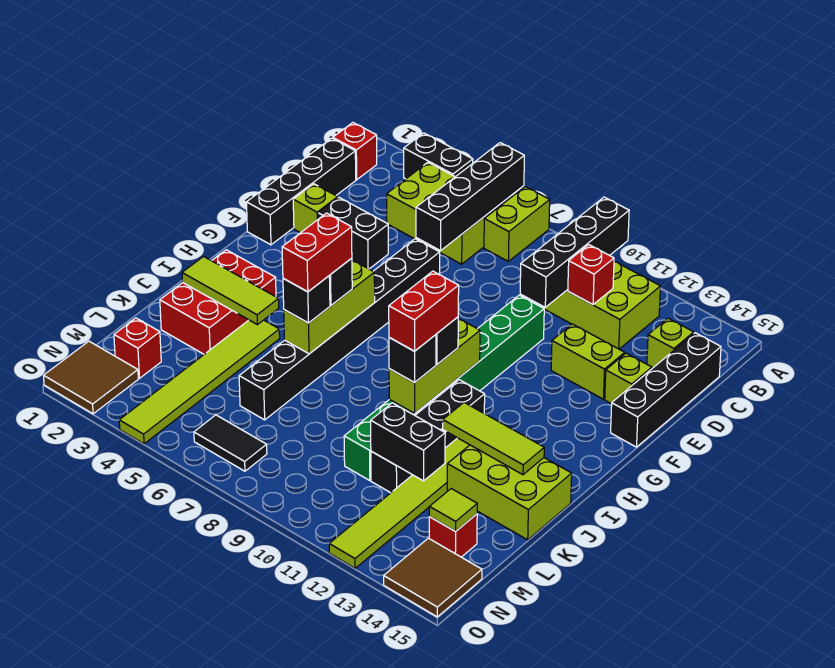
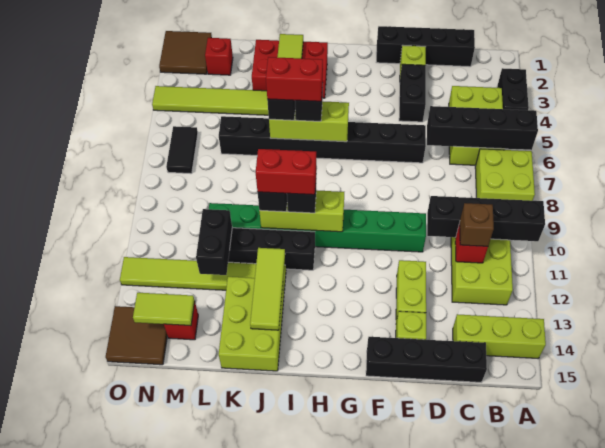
lime brick A7:B7 level 1 -> lime brick A7:B8 level 1
red brick B1 level 1 -> none
none -> brown brick C11 level 3
lime brick C14 level 1 -> lime brick A14:C14 level 1
lime tile M14 level 2 -> lime tile M14:N14 level 2

